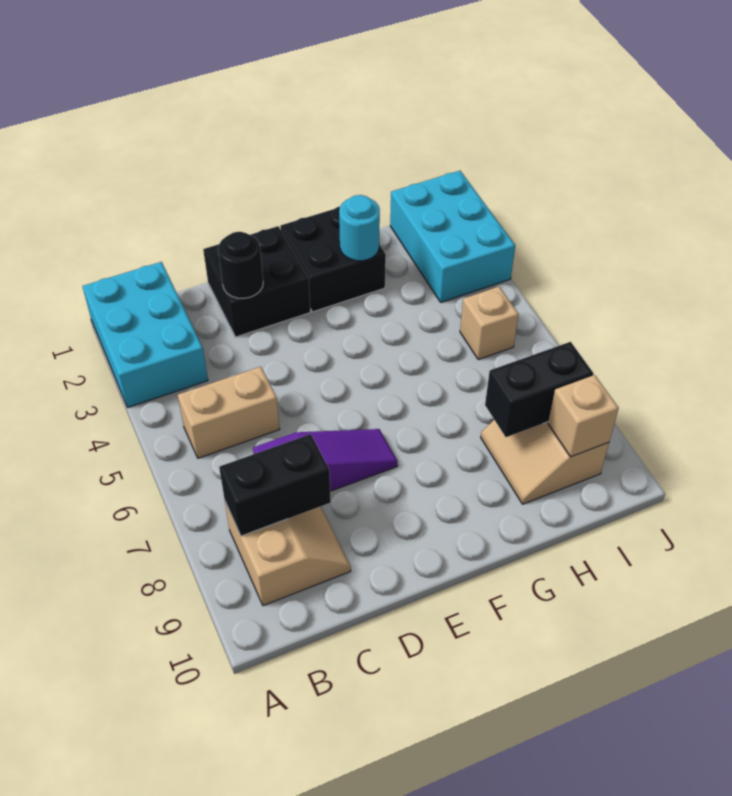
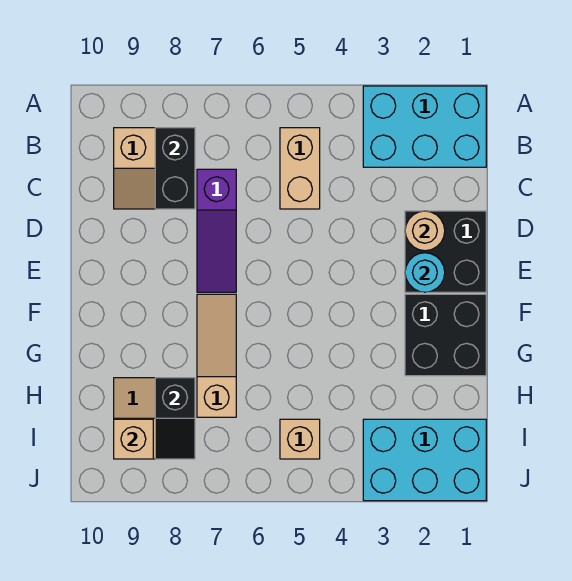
black round brick D2 level 2 -> tan round brick D2 level 2
none -> tan slope F7:H7 level 1 top H
cyan round brick G2 level 2 -> cyan round brick E2 level 2
black brick H8:I8 level 2 -> black slope H8:I8 level 2 top H

